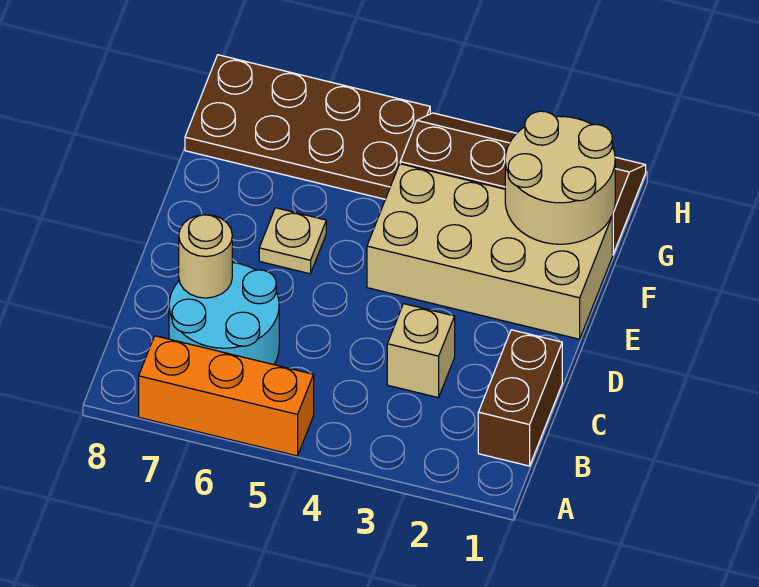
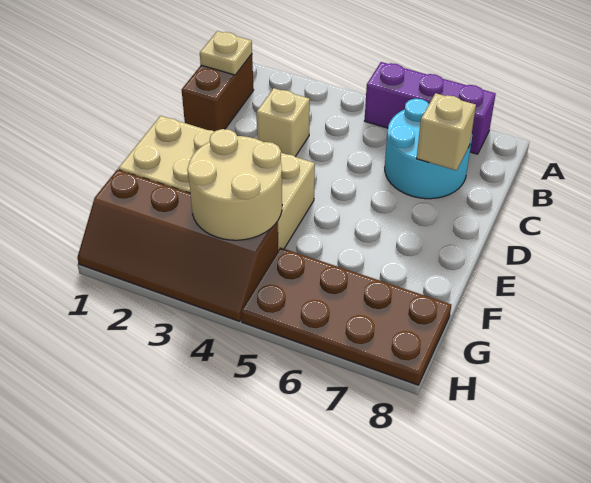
orange brick A5:A7 level 1 -> purple brick A5:A7 level 1
tan round brick C7 level 2 -> tan brick C7 level 2
tan plate E6 level 1 -> tan plate B1 level 2
tan round brick F1:G2 level 2 -> tan round brick F3:G4 level 2

